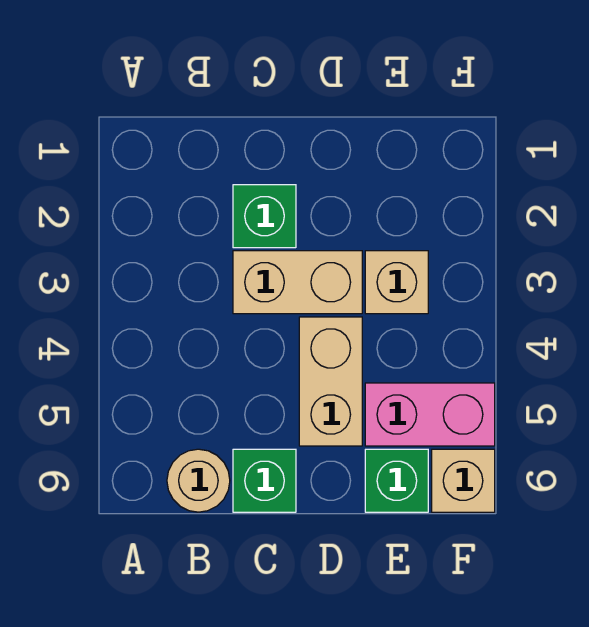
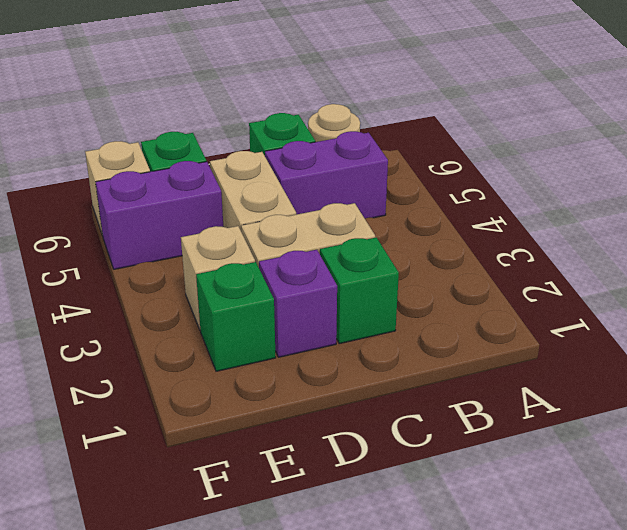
none -> purple brick B5:C5 level 1
none -> purple brick D2 level 1
none -> green brick E2 level 1
pink brick E5:F5 level 1 -> purple brick E5:F5 level 1

